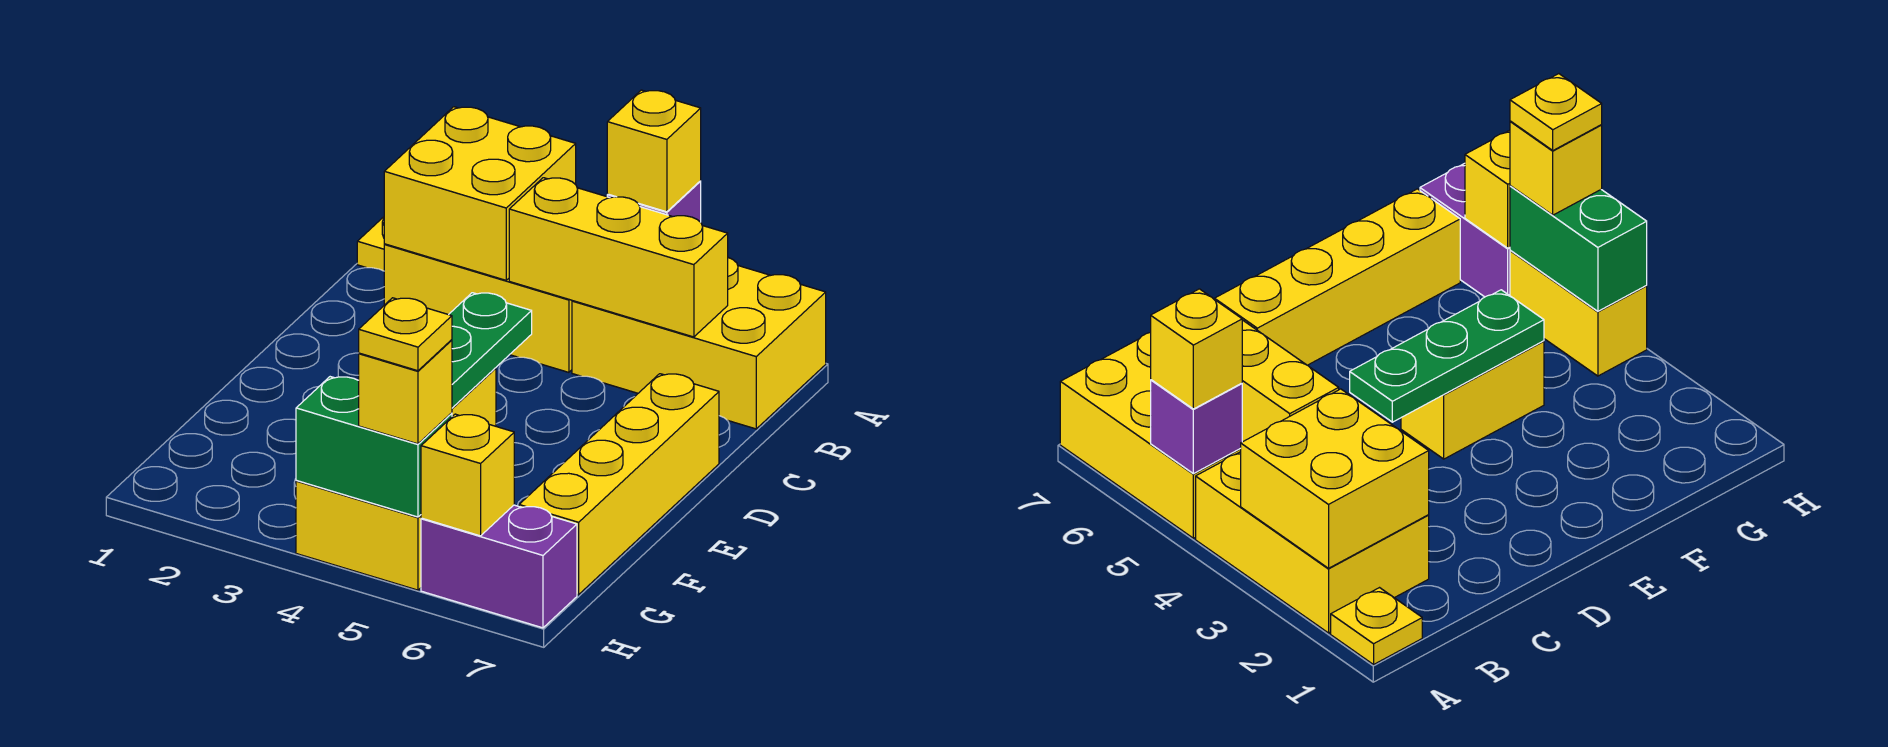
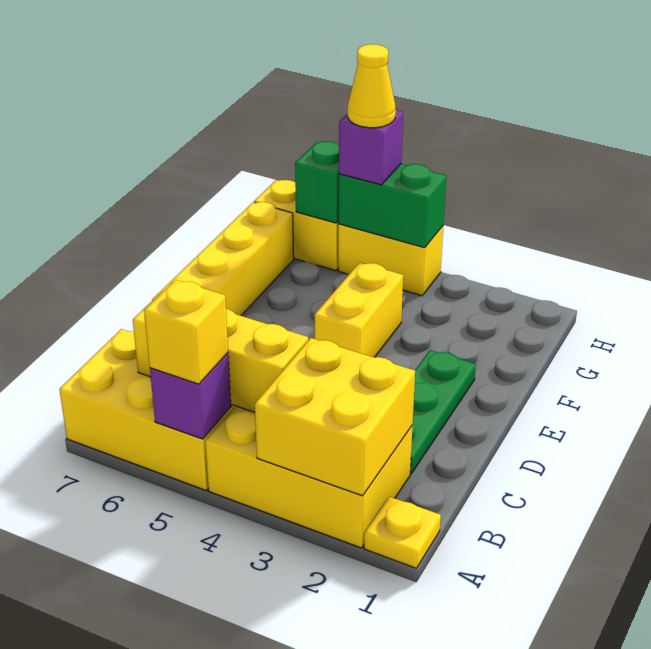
green plate D4:F4 level 2 -> green plate C2:E2 level 1
yellow brick H5 level 3 -> purple brick H5 level 3
yellow plate H5 level 4 -> yellow cone H5 level 4
purple brick H6:H7 level 1 -> yellow brick H6:H7 level 1
yellow brick H6 level 2 -> green brick H6 level 2

